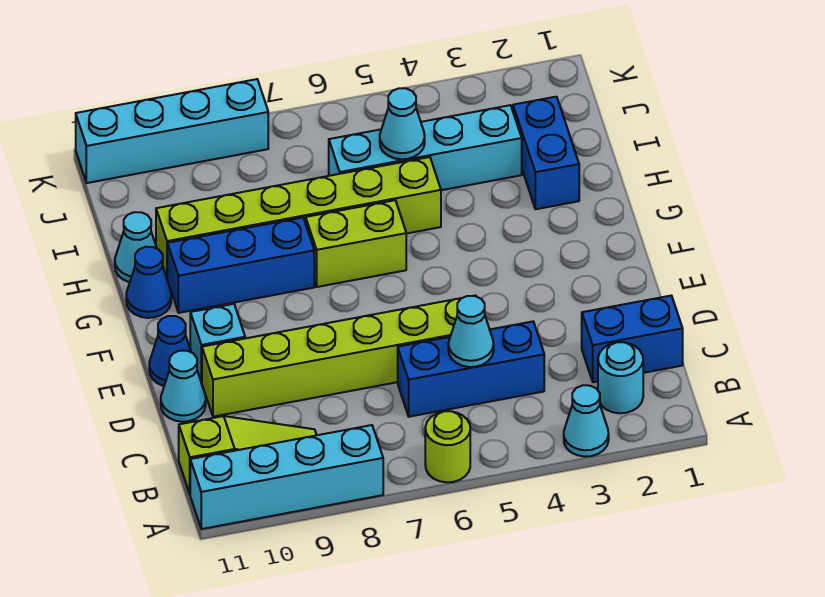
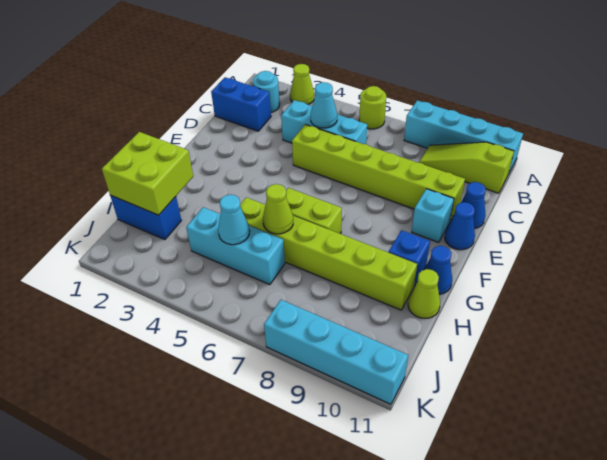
cyan cone A3 level 1 -> lime cone A3 level 1
blue brick C4:C6 level 1 -> cyan brick C4:C6 level 1
cyan cone D11 level 1 -> blue cone D11 level 1
blue brick G8:G10 level 1 -> blue brick G10 level 1
none -> lime brick H1:I2 level 2
blue brick H2:I2 level 1 -> blue brick I1:I2 level 1
none -> lime cone H6 level 2
cyan cone H11 level 1 -> lime cone H11 level 1
cyan brick I3:I6 level 1 -> cyan brick I4:I6 level 1

